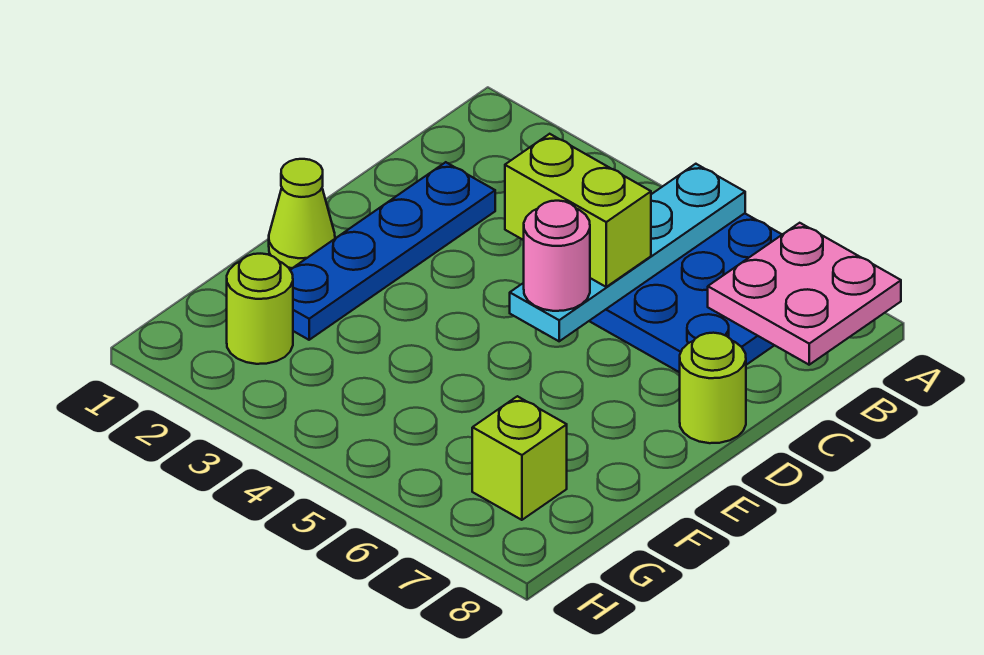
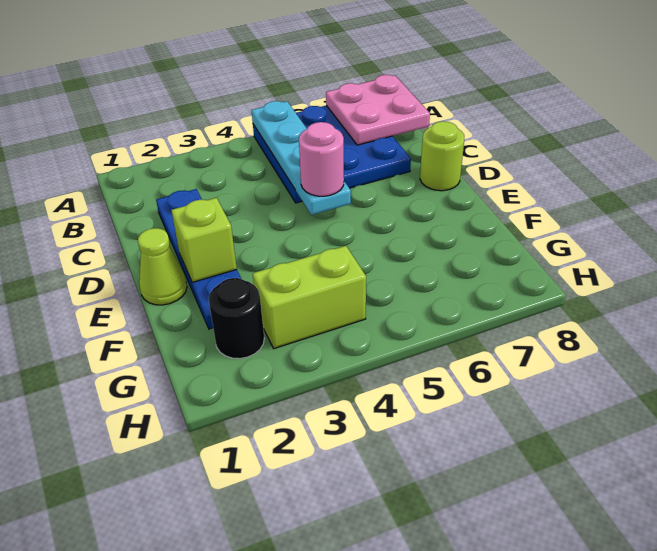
lime brick C4:C5 level 3 -> lime brick G3:G4 level 1
lime round brick G2 level 1 -> black round brick G2 level 1
lime brick G7 level 1 -> lime brick E2 level 2

